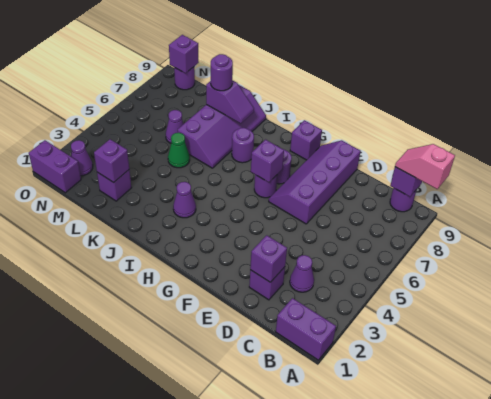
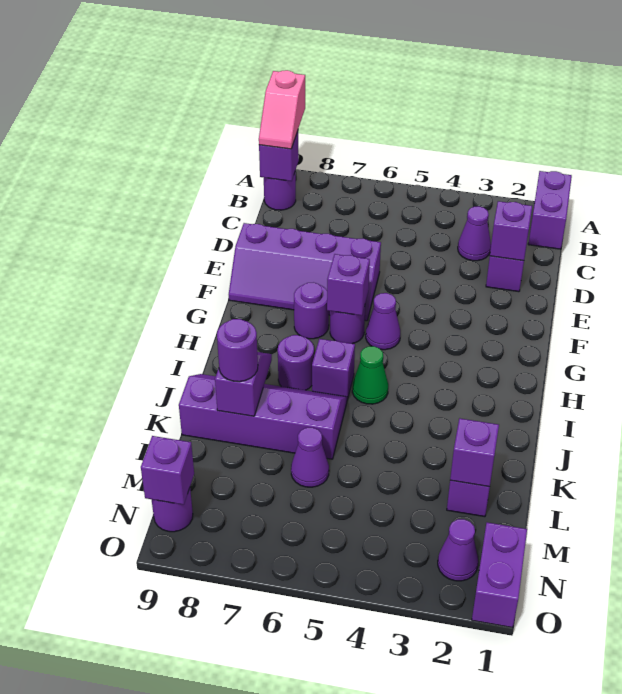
purple brick G9 level 1 -> purple brick I6 level 1
purple cone I3 level 1 -> purple cone G5 level 1
green cone K5 level 1 -> green cone I5 level 1

